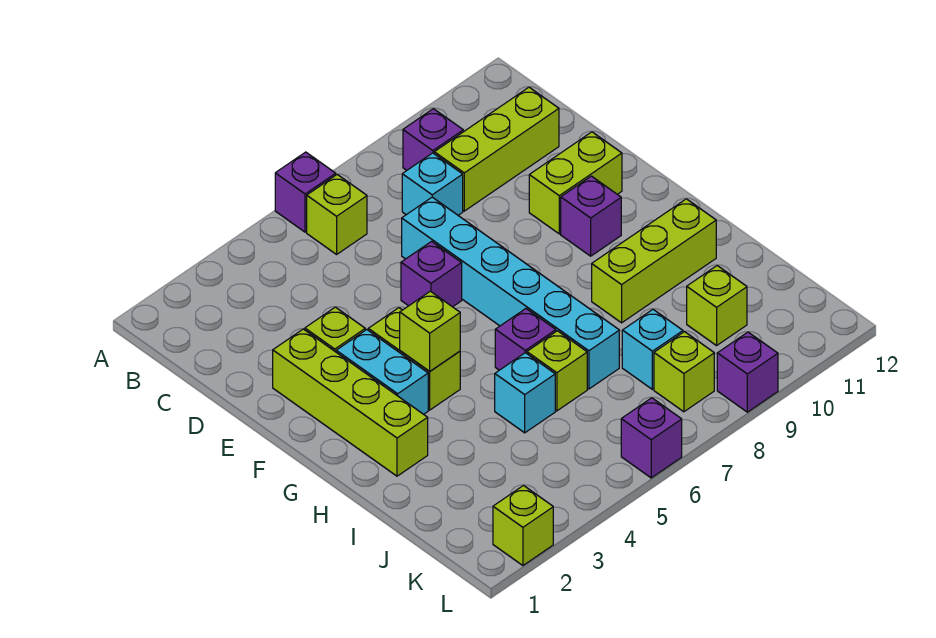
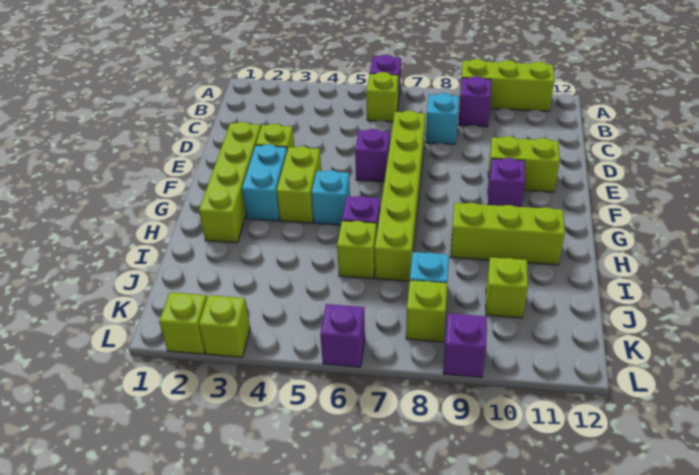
lime brick C9:C11 level 1 -> lime brick A9:A11 level 1
cyan brick D7:I7 level 1 -> lime brick D7:I7 level 1
lime brick G4 level 2 -> lime brick L3 level 1
cyan brick I5 level 1 -> cyan brick G5 level 1

